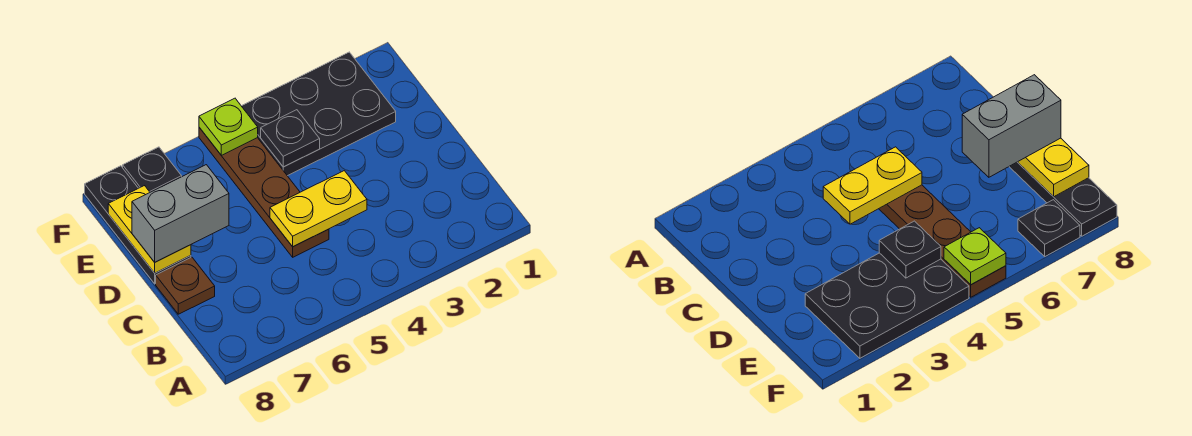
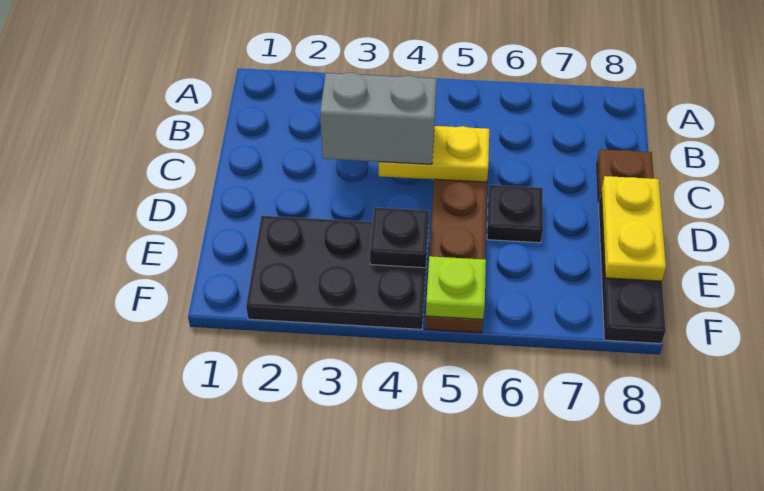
grey brick D7:D8 level 3 -> grey brick C3:C4 level 3
black plate F7 level 1 -> black plate D6 level 1

